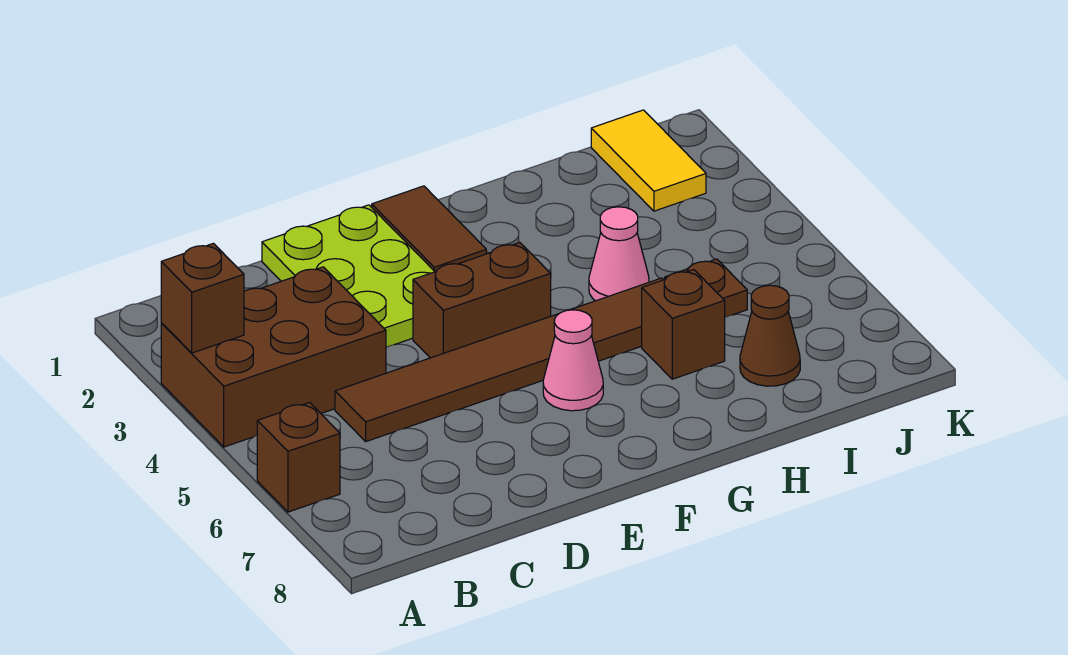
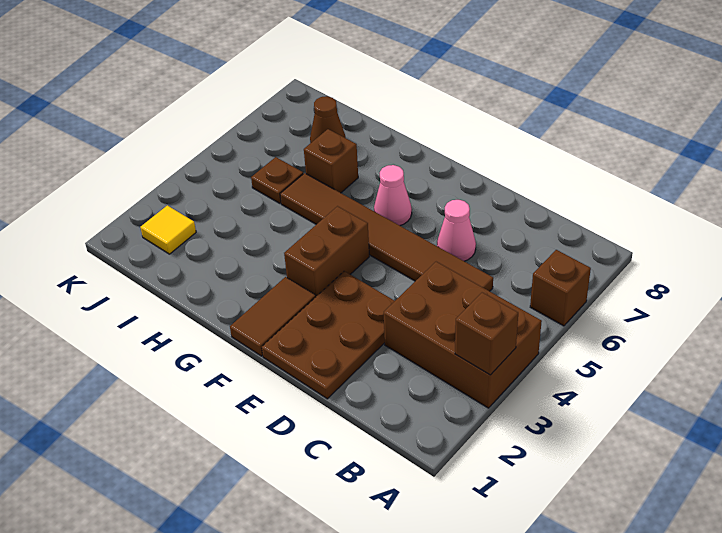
lime plate D1:E3 level 1 -> brown plate D1:E3 level 1
brown brick E4:F4 level 1 -> brown brick F3:F4 level 1
pink cone H4 level 1 -> pink cone D6 level 1
yellow tile J1:J2 level 1 -> yellow tile J2 level 1

